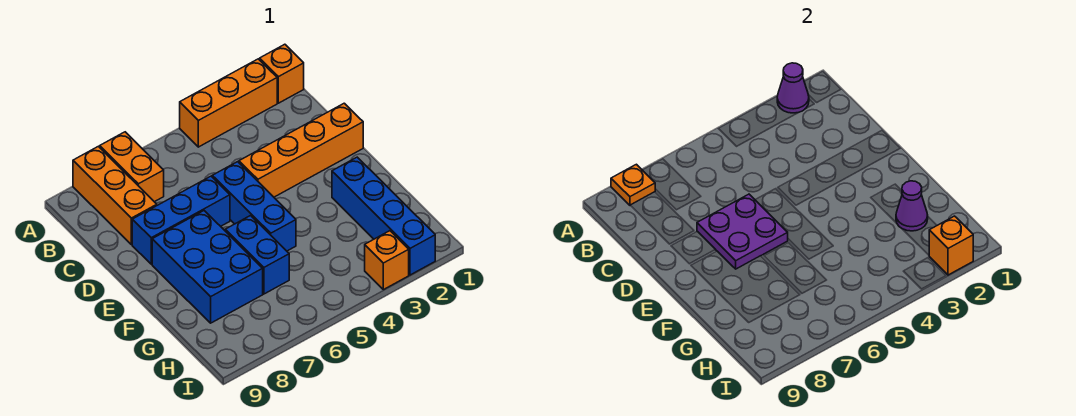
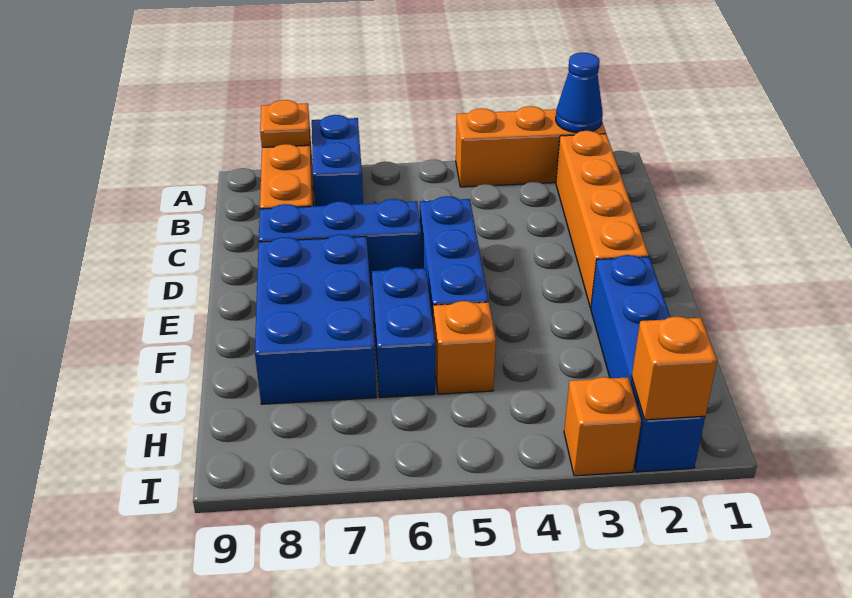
orange brick A1 level 1 -> orange brick G5 level 1
purple cone A2 level 2 -> blue cone A2 level 2
orange brick A7:B7 level 1 -> blue brick A7:B7 level 1
orange brick D1:D4 level 1 -> orange brick B2:E2 level 1
purple plate D6:E7 level 2 -> none
purple cone G2 level 2 -> none

